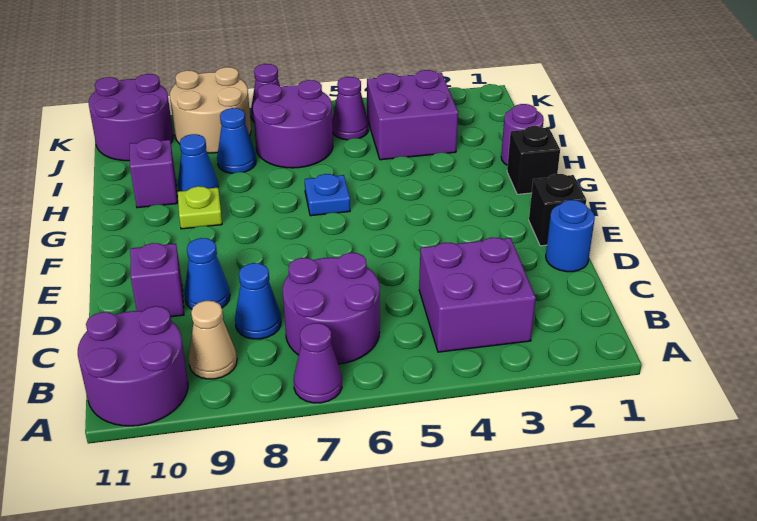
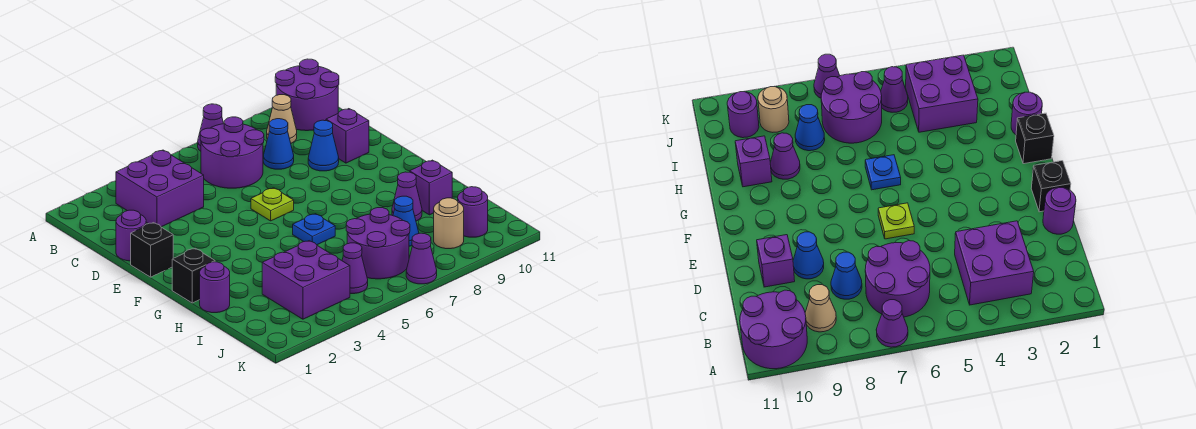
blue round brick D1 level 1 -> purple round brick D1 level 1
lime plate G9 level 1 -> lime plate E6 level 1
blue cone H9 level 1 -> purple cone H9 level 1
tan round brick J8:K9 level 1 -> tan round brick J9 level 1
purple round brick J10:K11 level 1 -> purple round brick J10 level 1

